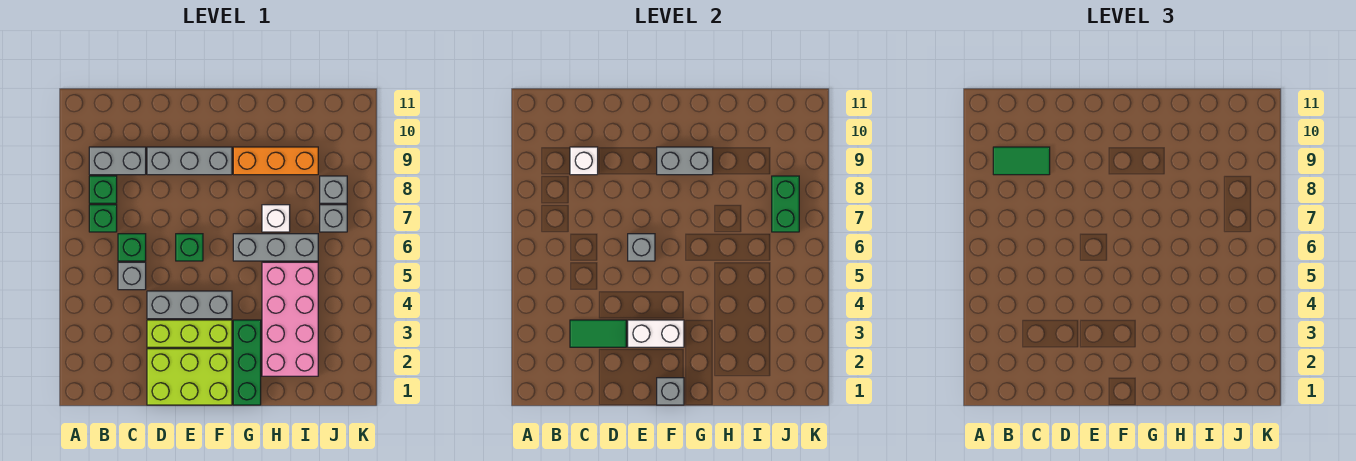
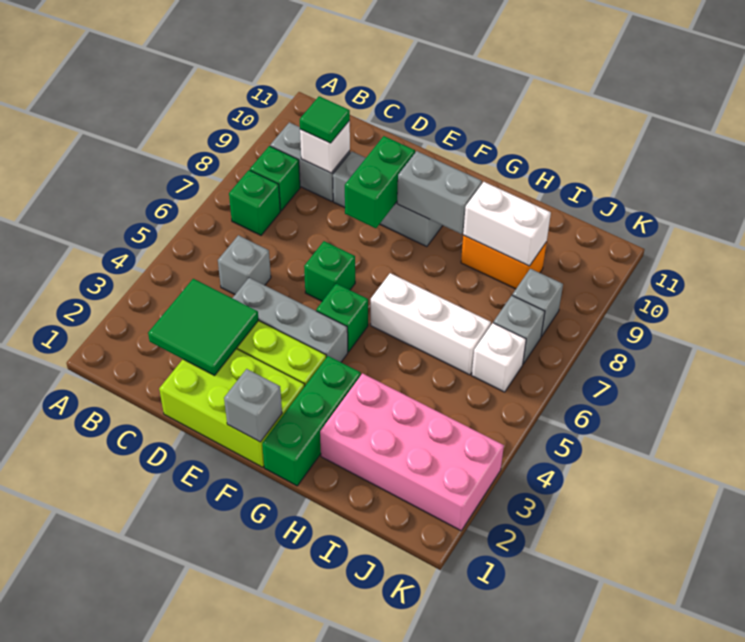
green tile B9:C9 level 3 -> green tile C9 level 3
green tile C3:D3 level 2 -> green tile C2:D3 level 2
green brick C6 level 1 -> green brick F5 level 1
white brick E3:F3 level 2 -> white brick H9:I9 level 2
grey brick E6 level 2 -> none
grey brick G6:I6 level 1 -> white brick G6:I6 level 1
orange brick G9:I9 level 1 -> orange brick H9:I9 level 1
pink brick H2:I5 level 1 -> pink brick H2:K3 level 1
white brick H7 level 1 -> white brick J6 level 1
green brick J7:J8 level 2 -> green brick E8:E9 level 2

